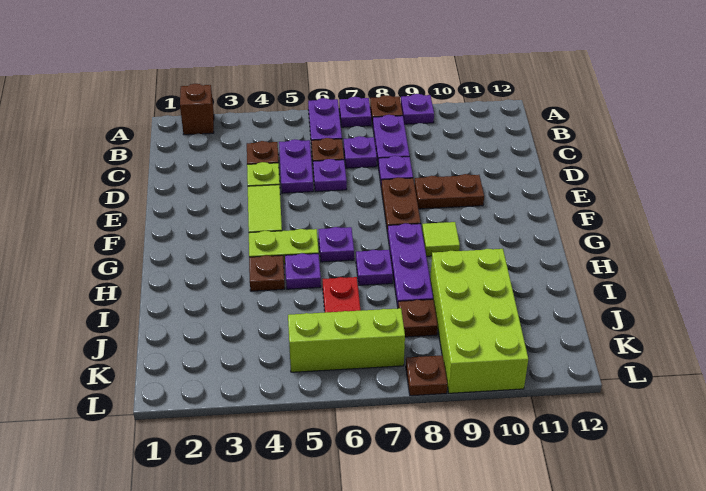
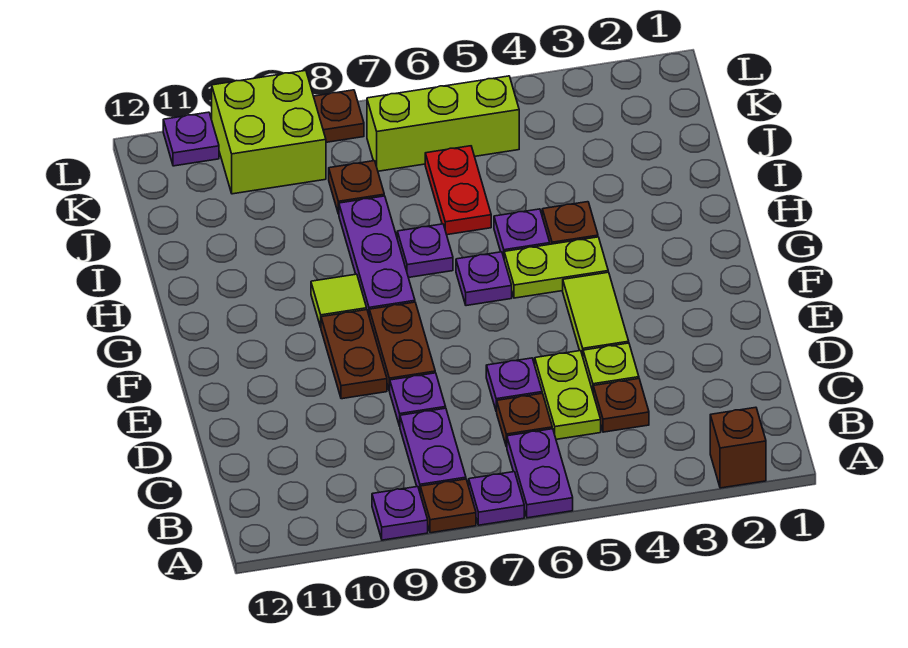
purple plate C5:D5 level 1 -> lime plate C5:D5 level 1
purple plate C7 level 1 -> purple plate L11 level 1
brown plate E9:E10 level 1 -> brown plate E9:F9 level 1
lime brick I9:L10 level 1 -> lime brick K9:L10 level 1

